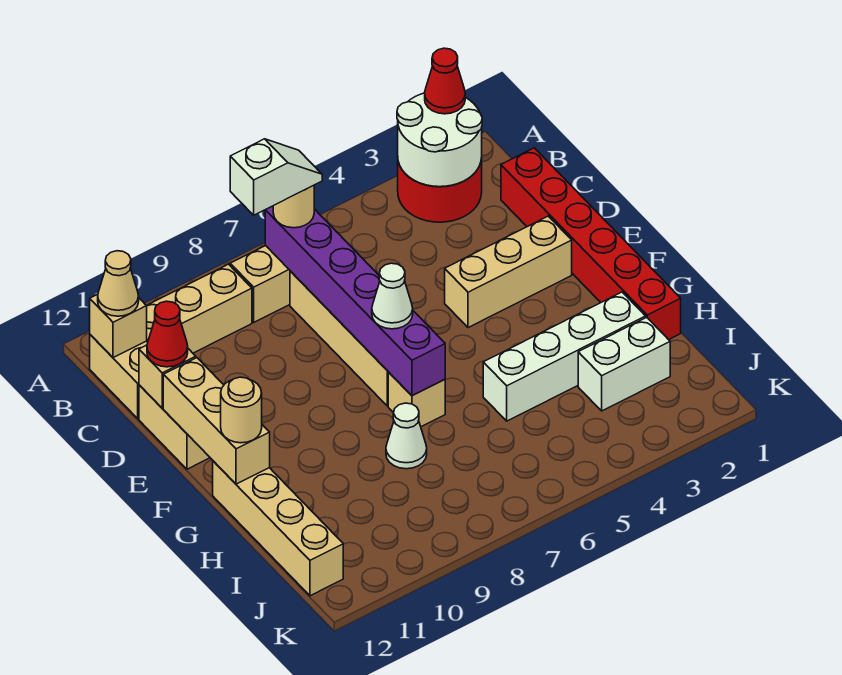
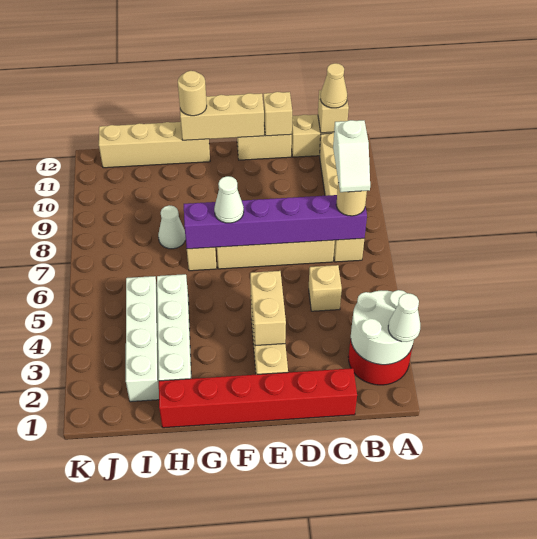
red cone A2 level 3 -> white cone A2 level 3
none -> tan brick C5 level 1
red cone D12 level 3 -> none
none -> tan brick E3:E4 level 2
white brick I2:I3 level 1 -> white brick I2:I5 level 1

